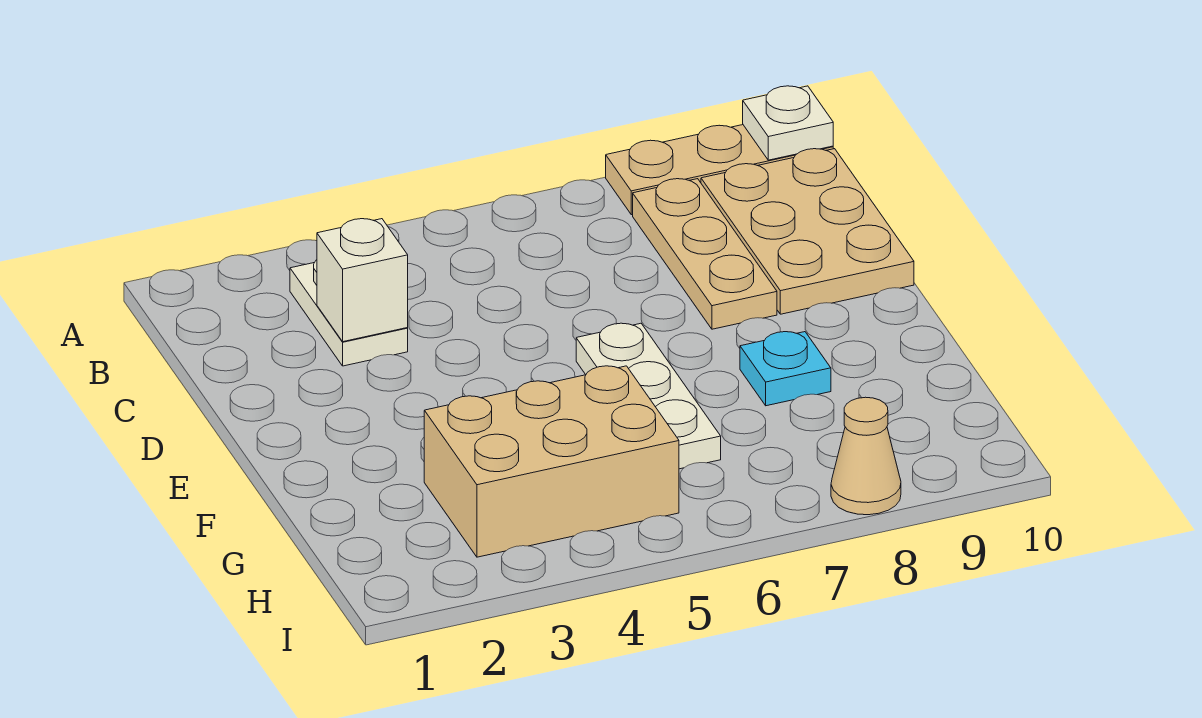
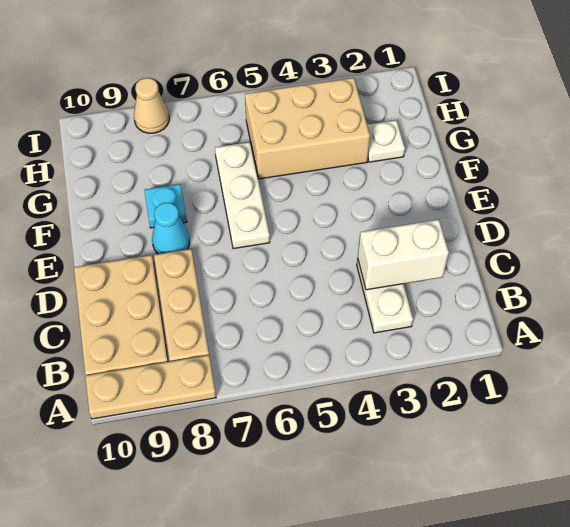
white plate A10 level 2 -> white plate G2 level 1
white brick C3 level 2 -> white brick C2:C3 level 2
none -> cyan cone E8 level 1

